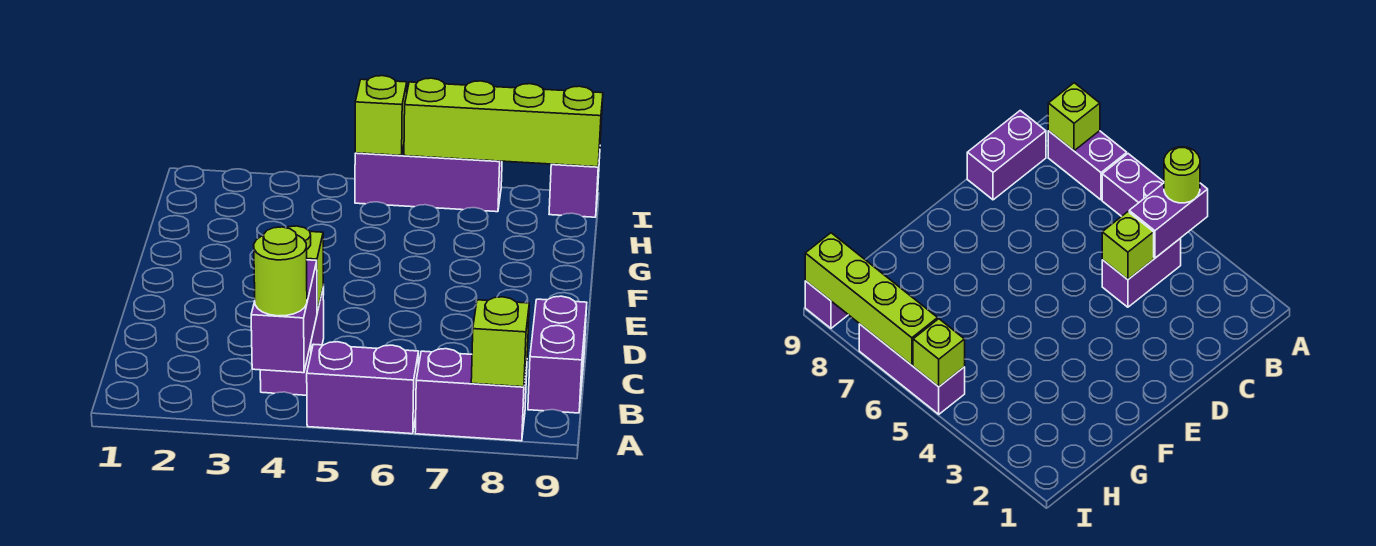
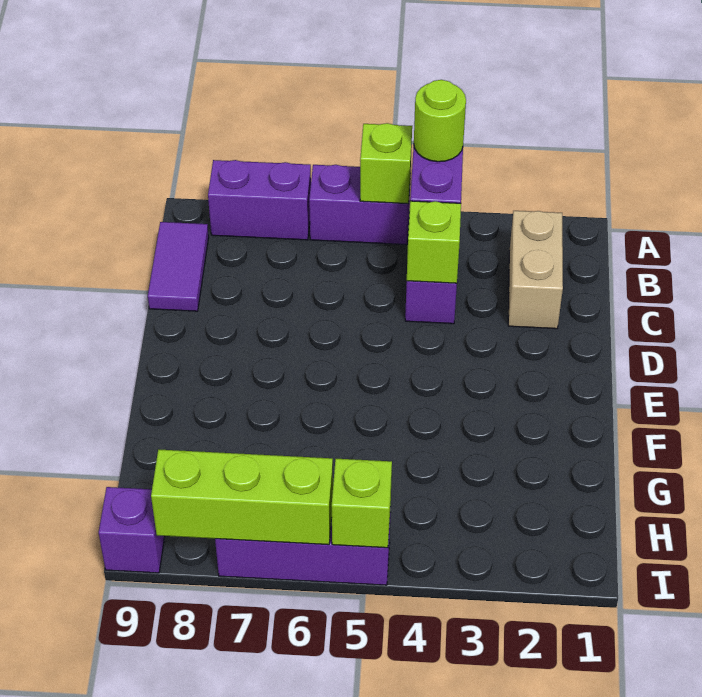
lime brick A8 level 2 -> lime brick A5 level 2
none -> tan brick B2:C2 level 1
purple brick B9:C9 level 1 -> purple tile B9:C9 level 1
lime brick I6:I9 level 2 -> lime brick I6:I8 level 2

